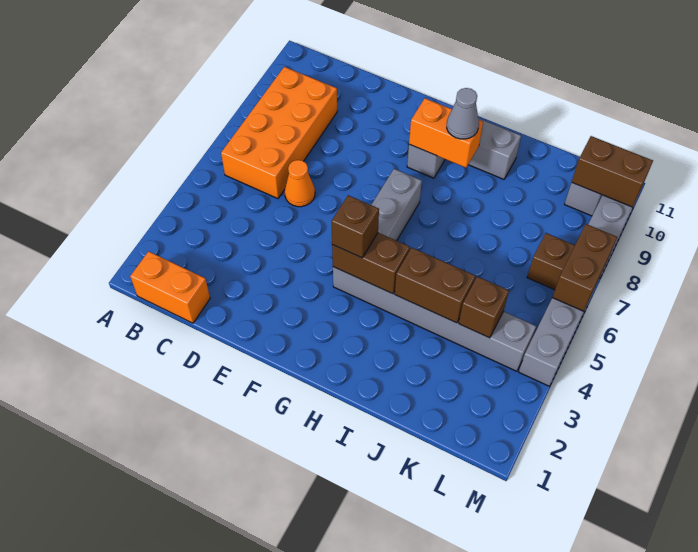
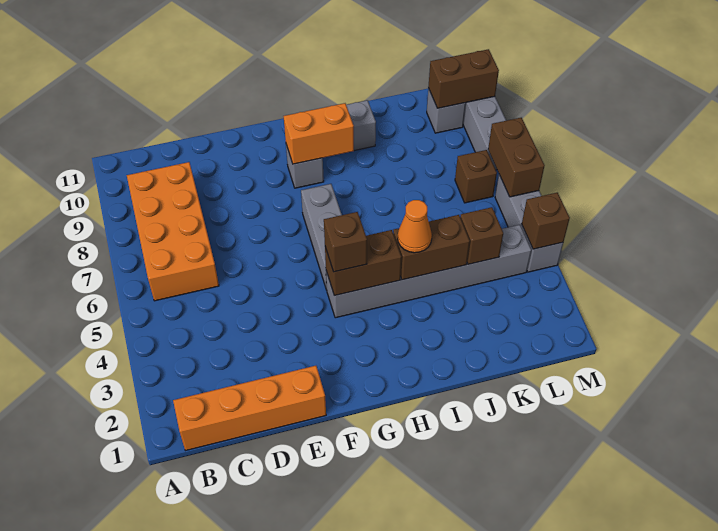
orange brick B1:C1 level 1 -> orange brick B1:E1 level 1
orange cone D6 level 1 -> orange cone I4 level 3
grey cone H9 level 3 -> none
none -> brown brick M4 level 2

